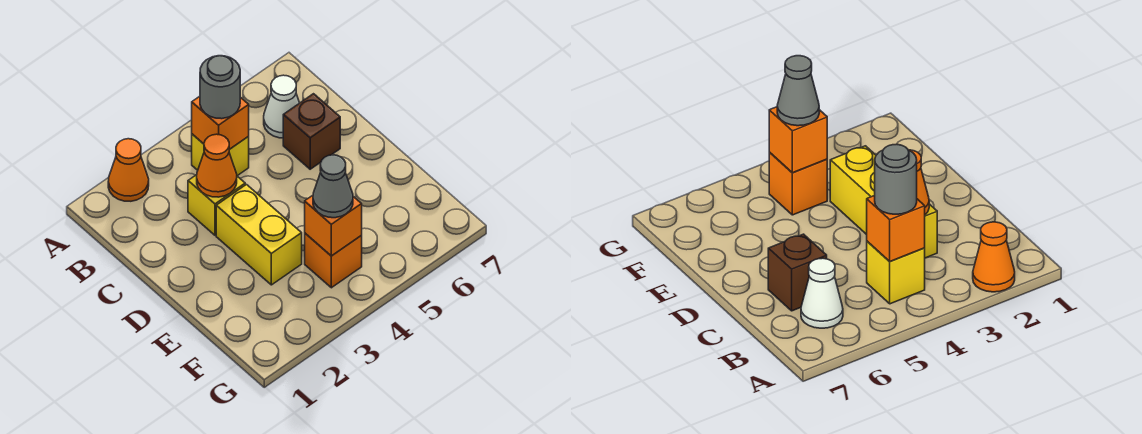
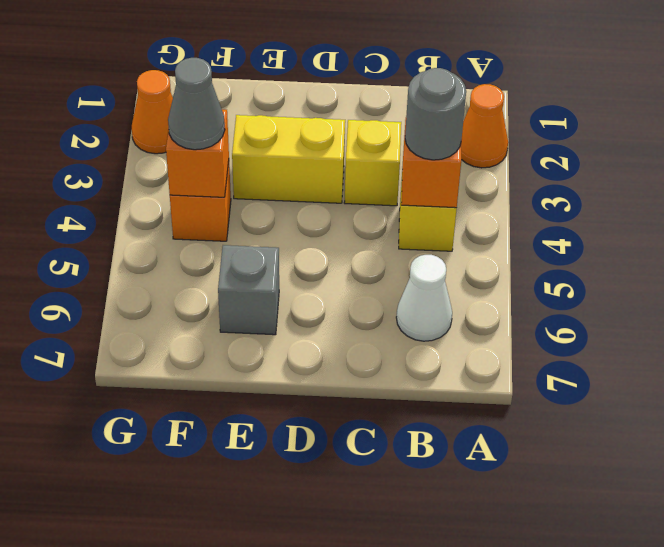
orange cone C3 level 2 -> orange cone G2 level 1
brown brick C6 level 1 -> none
none -> grey brick E6 level 1

